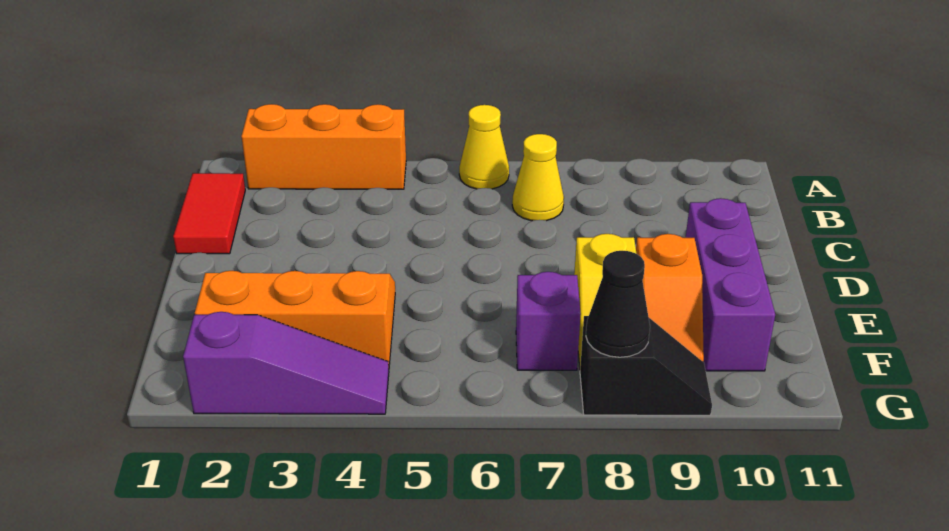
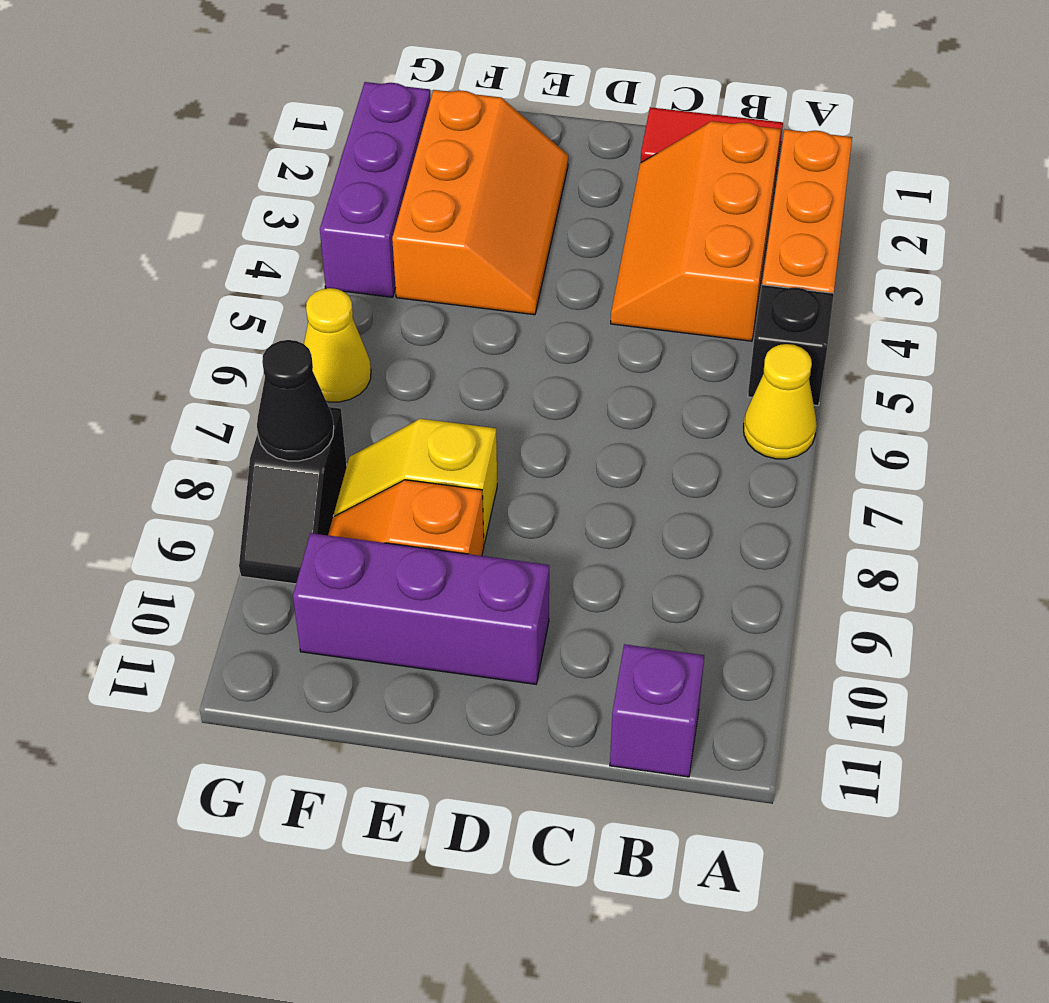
none -> black brick A5 level 1
none -> orange slope B2:C4 level 1 top B
yellow cone B7 level 1 -> yellow cone G6 level 1
purple brick F7 level 1 -> purple brick B11 level 1
purple slope G2:G4 level 1 top 2 -> purple brick G2:G4 level 1

